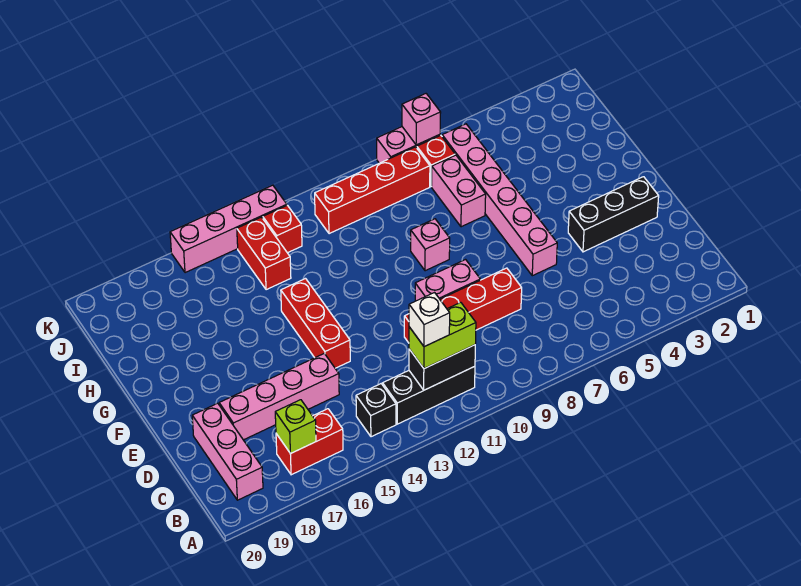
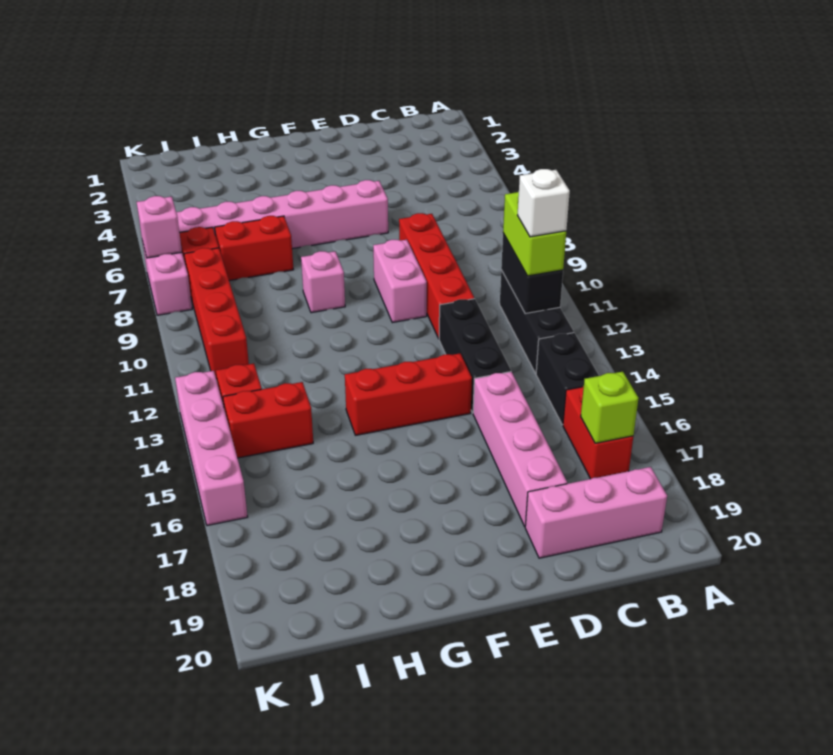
black brick B14 level 1 -> black brick B14:B15 level 1
black brick E2:E4 level 1 -> black brick D12:D14 level 1
pink brick H7:I7 level 1 -> red brick H7:I7 level 1

